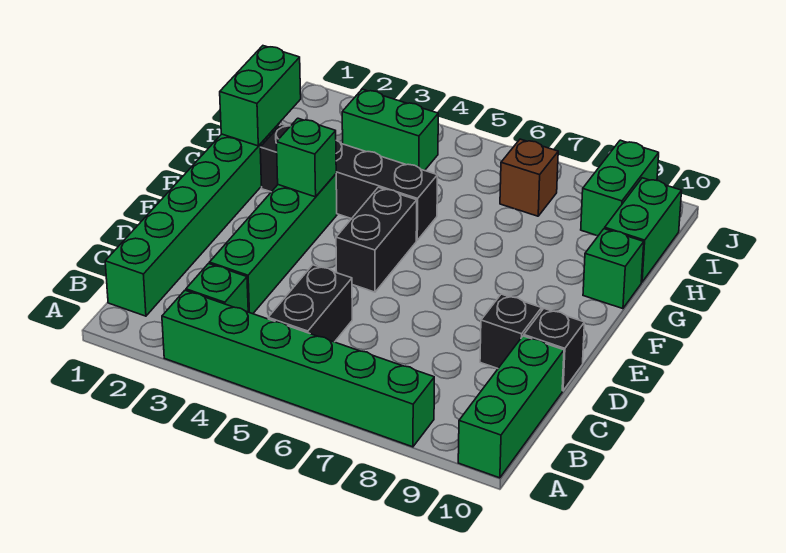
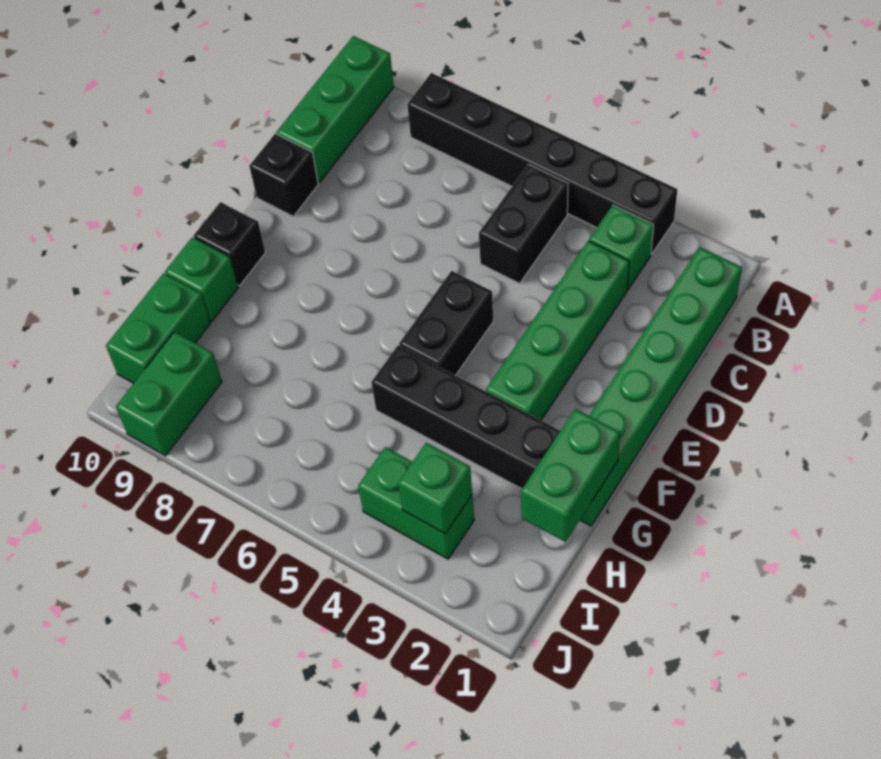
green brick A3:A8 level 1 -> black brick A3:A8 level 1
black brick D9 level 1 -> black brick F10 level 1
green brick F3 level 2 -> green brick I3 level 2
brown brick I7 level 1 -> none

